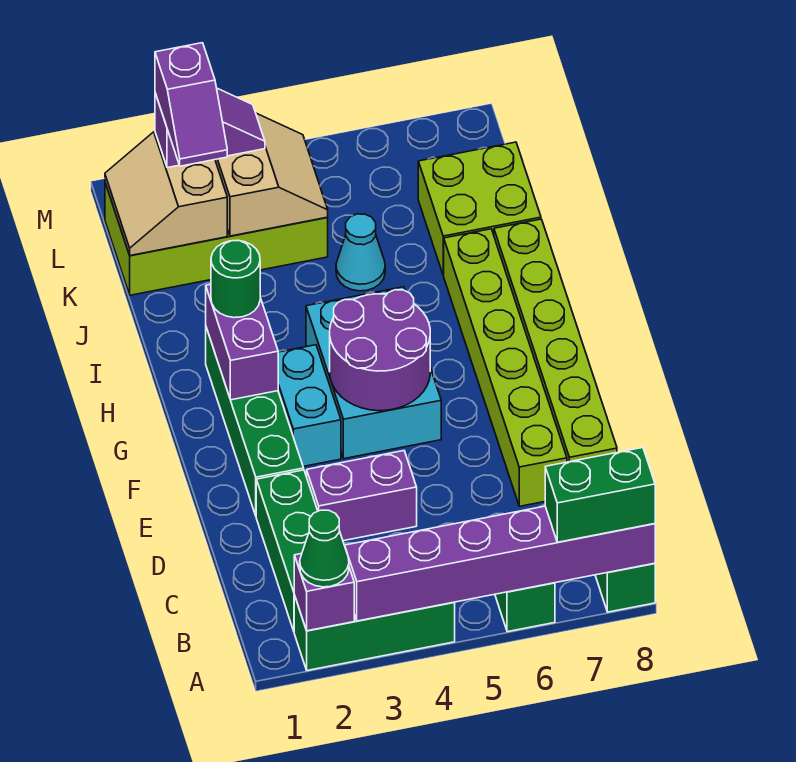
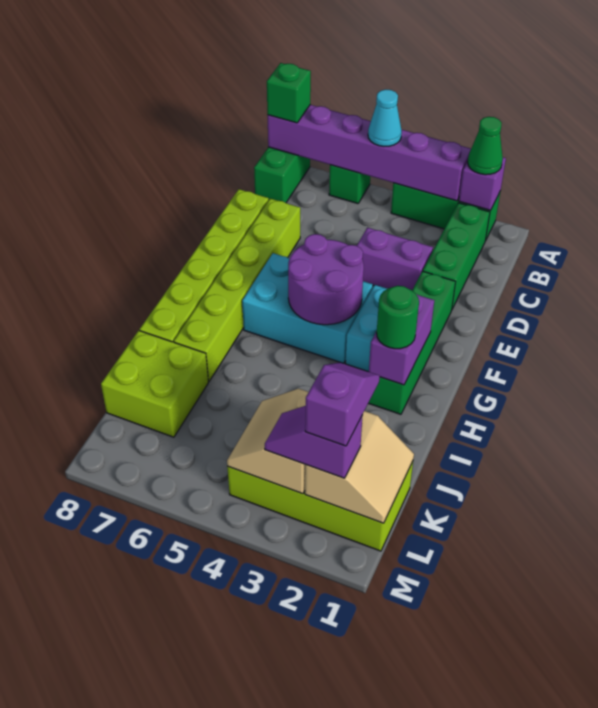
green brick A7:A8 level 3 -> green brick A8 level 3
cyan brick F4:H5 level 1 -> cyan brick F4:G6 level 1
cyan cone J5 level 1 -> cyan cone A5 level 3

